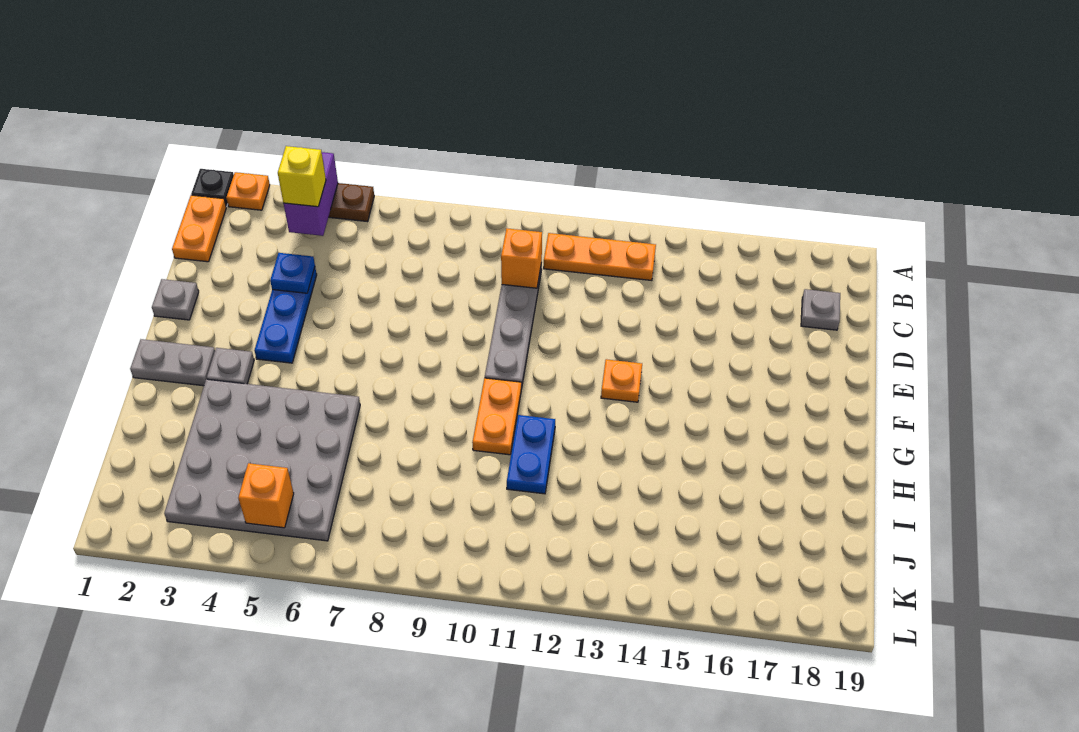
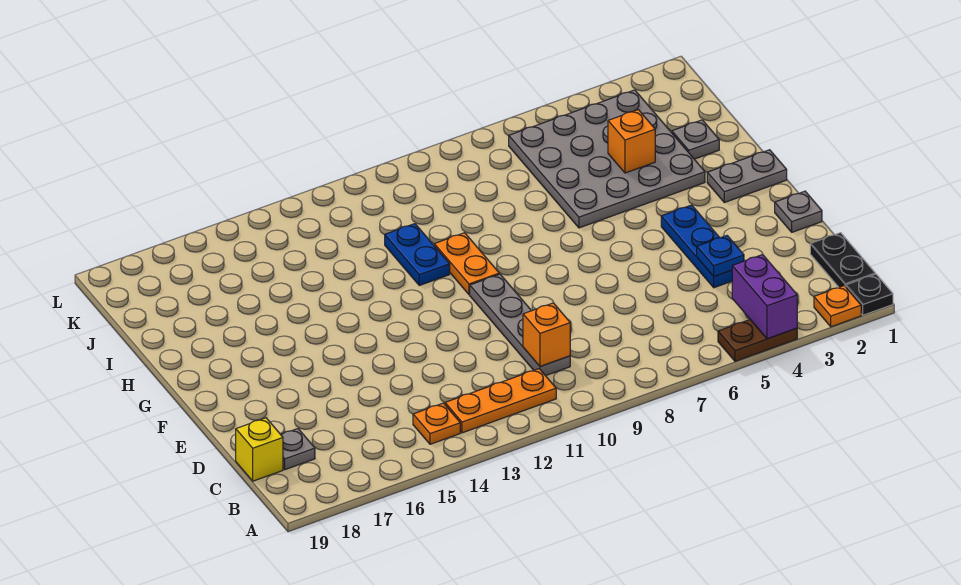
orange plate B1:C1 level 1 -> black plate B1:C1 level 1
yellow brick B4 level 3 -> yellow brick C19 level 1
orange plate F13 level 1 -> orange plate B14 level 1
grey plate G3 level 1 -> grey plate I2 level 1
orange brick K5 level 2 -> orange brick I4 level 2

